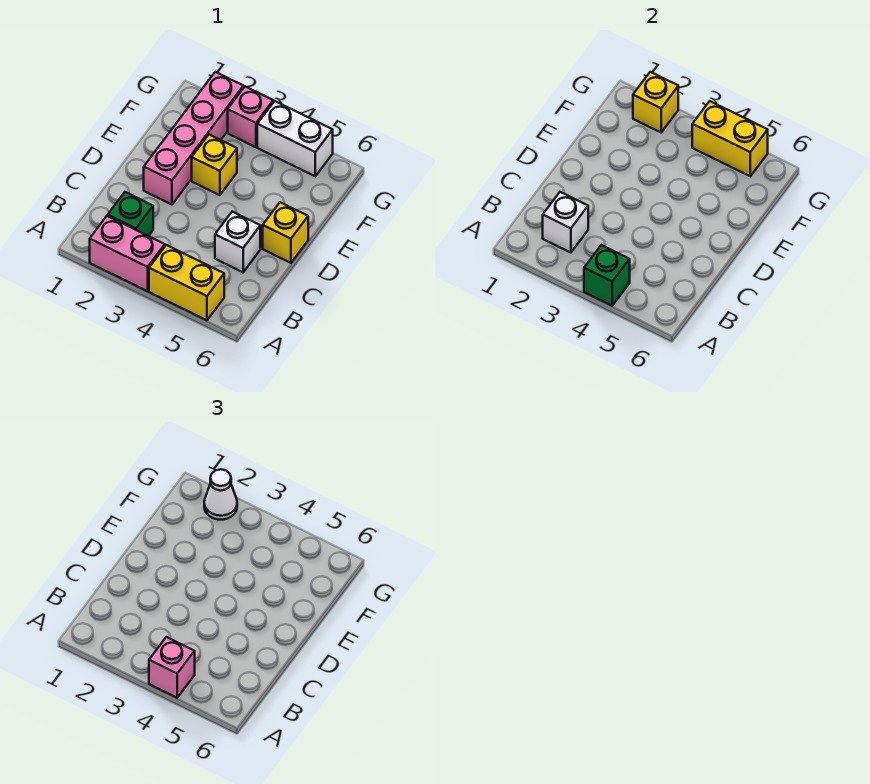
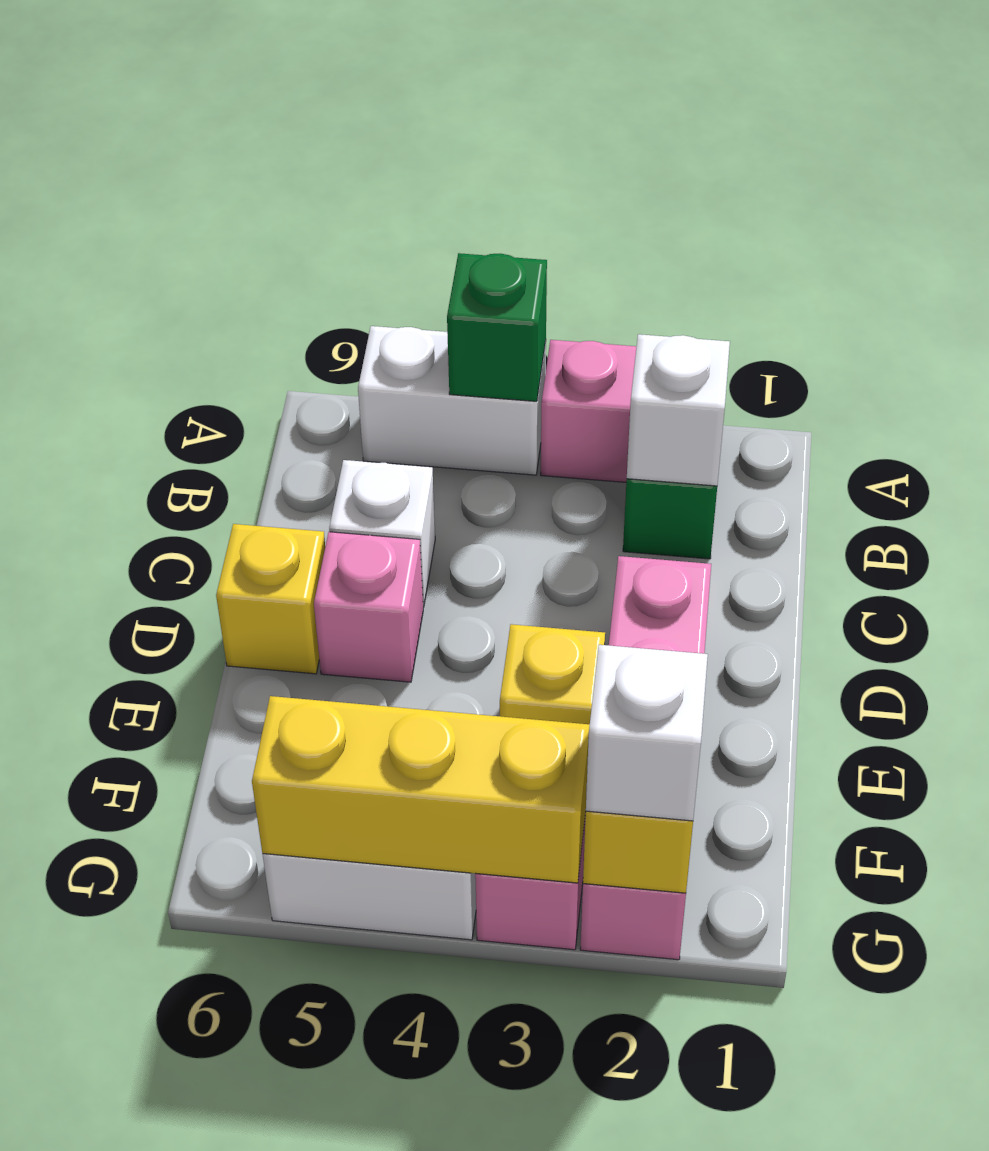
yellow brick A4:A5 level 1 -> white brick A4:A5 level 1
pink brick A4 level 3 -> pink brick D5 level 1
white cone G2 level 3 -> white brick G2 level 3
yellow brick G4:G5 level 2 -> yellow brick G3:G5 level 2

